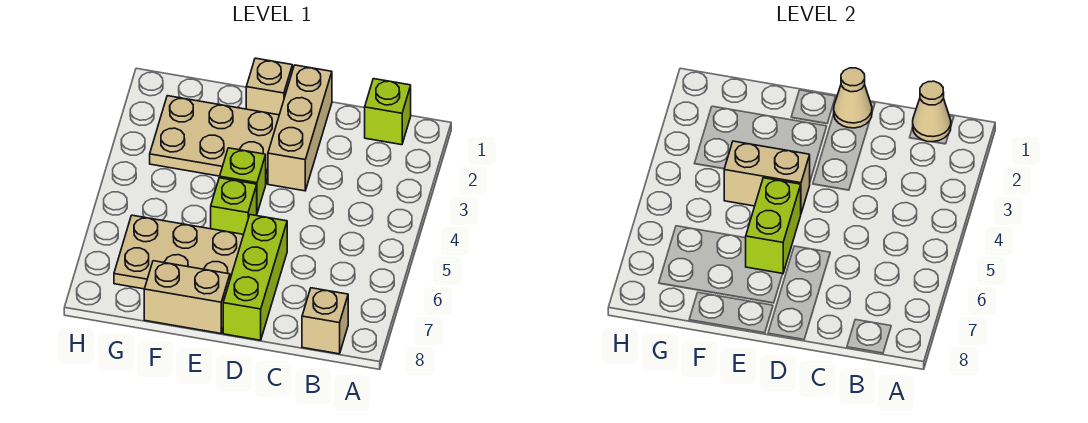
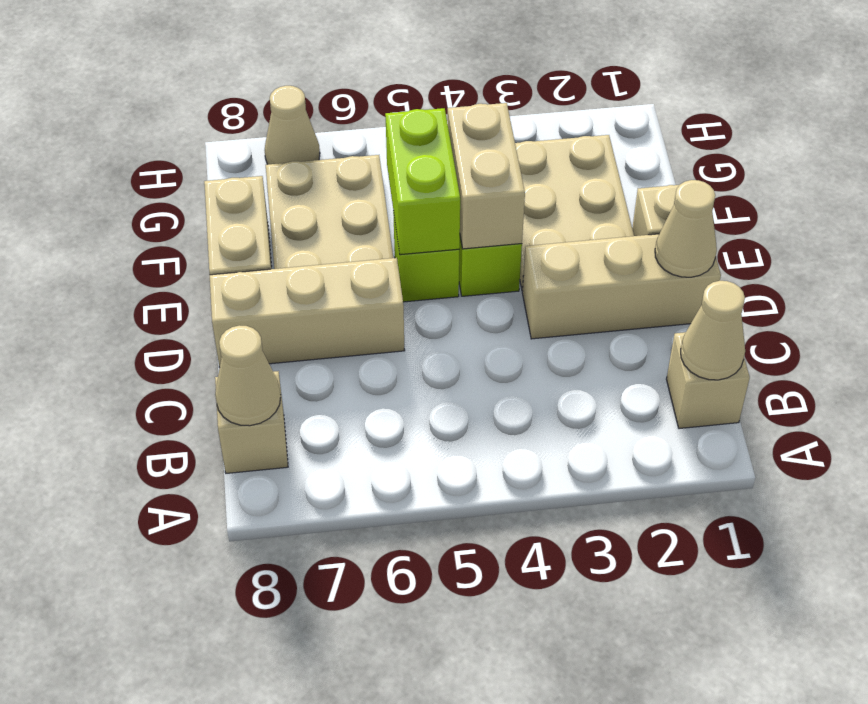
lime brick B1 level 1 -> tan brick B1 level 1
none -> tan cone B8 level 2
lime brick D6:D8 level 1 -> tan brick D6:D8 level 1
lime brick E5:E6 level 2 -> lime brick E5:F5 level 2
none -> tan cone H7 level 1

